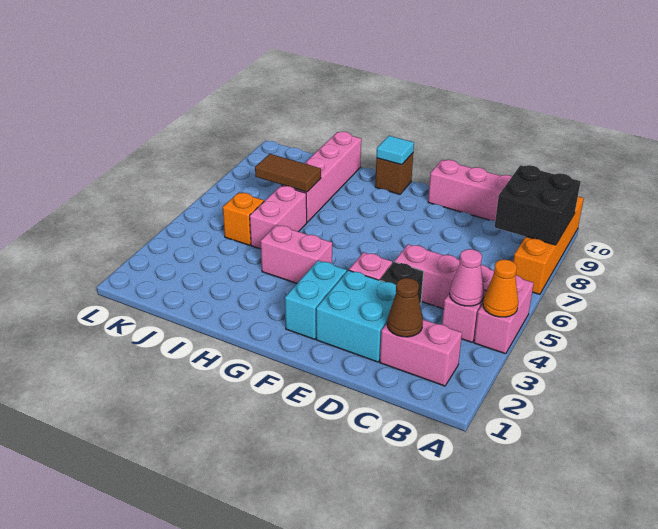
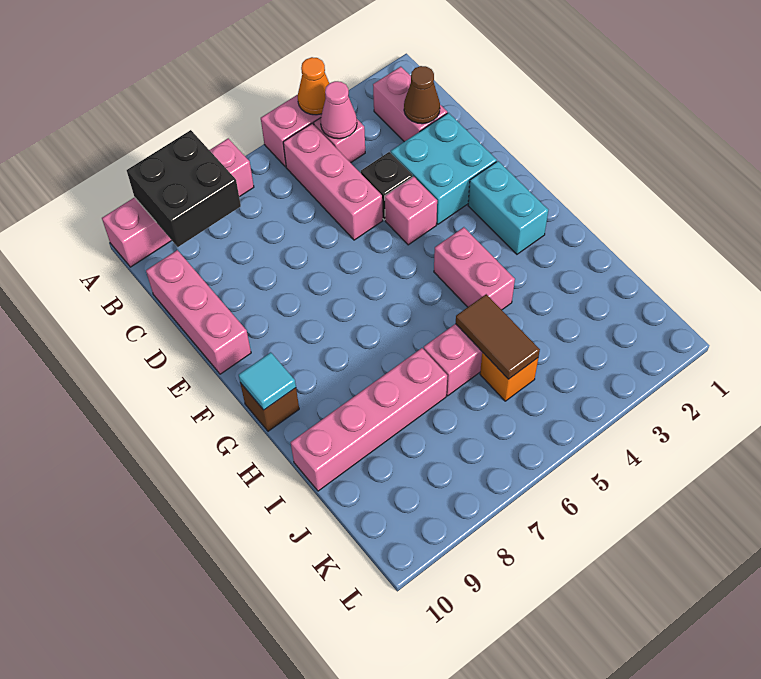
orange brick A7:A10 level 1 -> pink brick A7:A10 level 1
cyan brick F2:F3 level 1 -> cyan brick F2:G2 level 1
brown tile I7:J7 level 2 -> brown tile I5:J5 level 2

